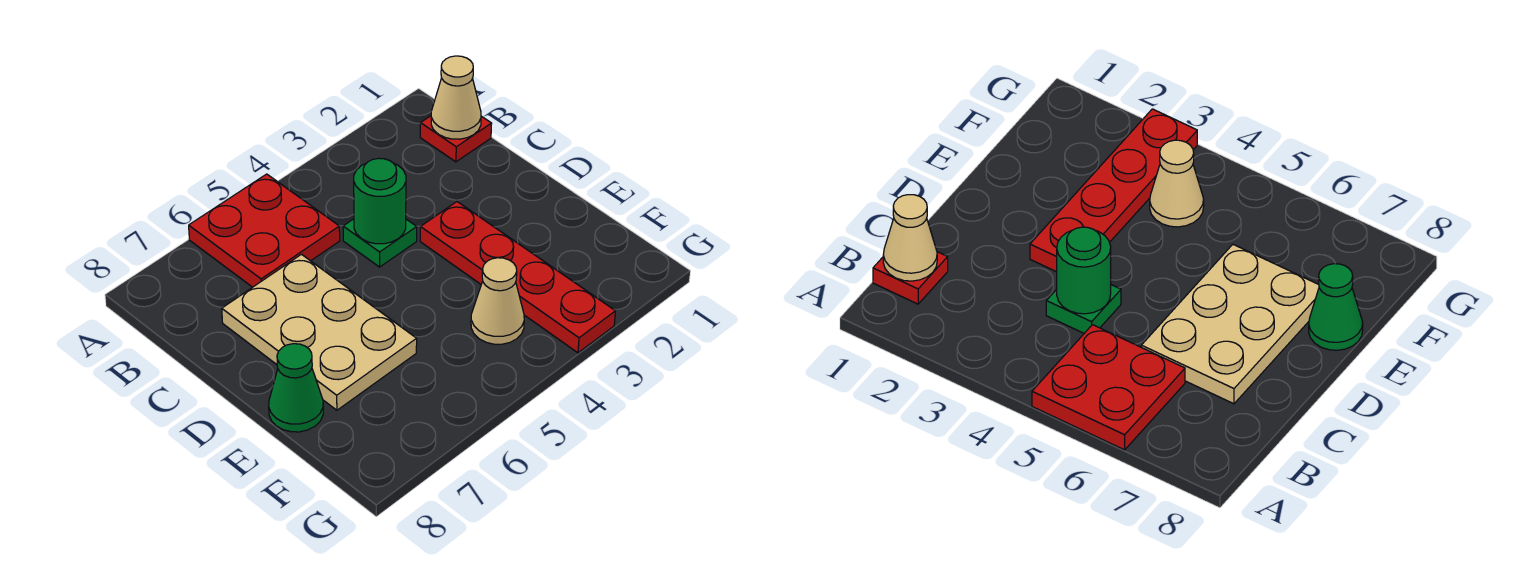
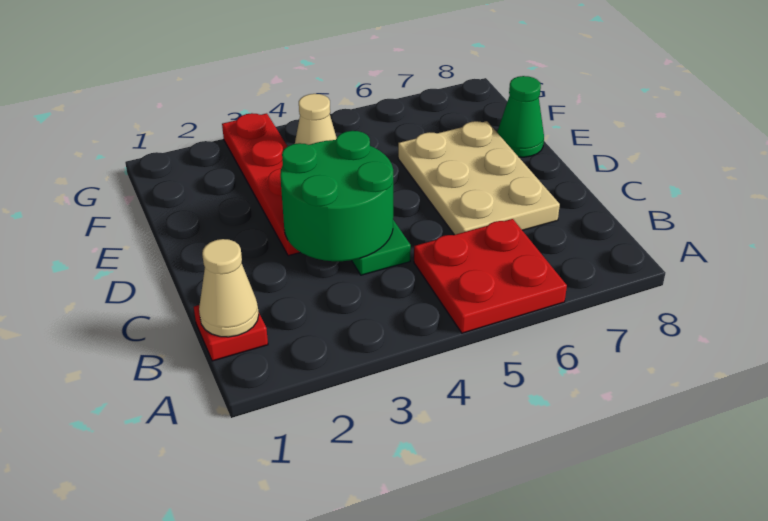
green round brick C4 level 2 -> green round brick C3:D4 level 2

